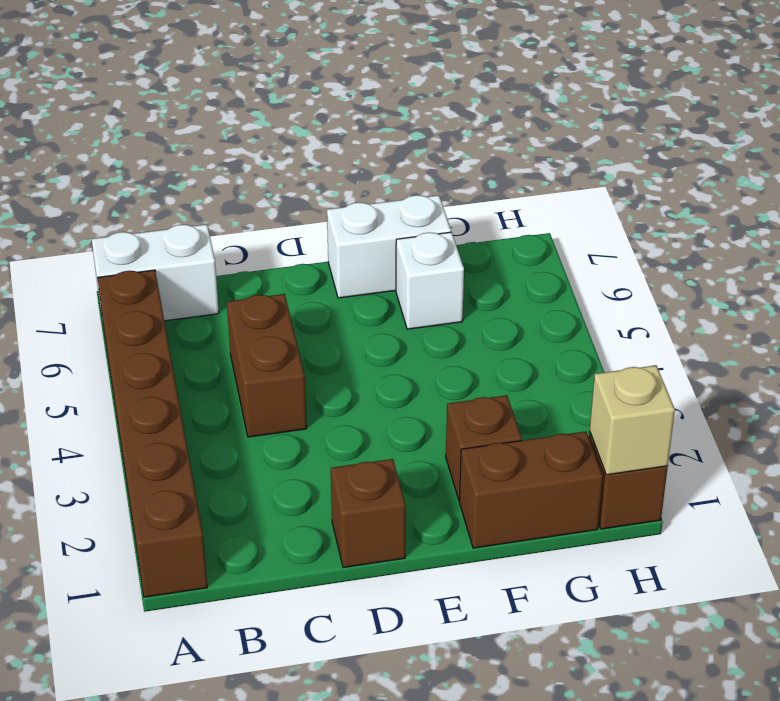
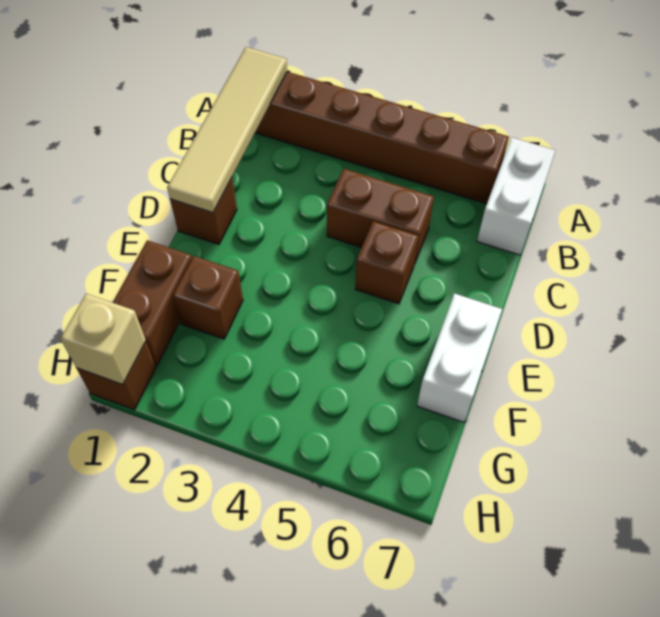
none -> tan tile A1:D1 level 2
none -> brown brick D5 level 1
white brick F6 level 1 -> none

